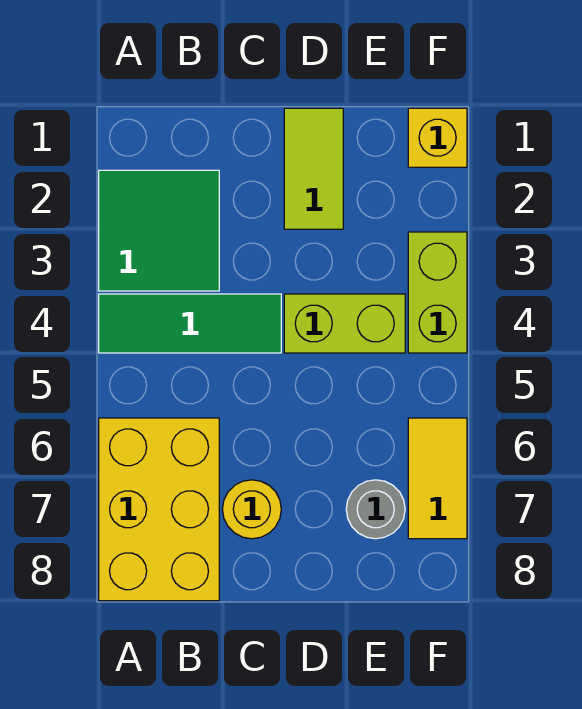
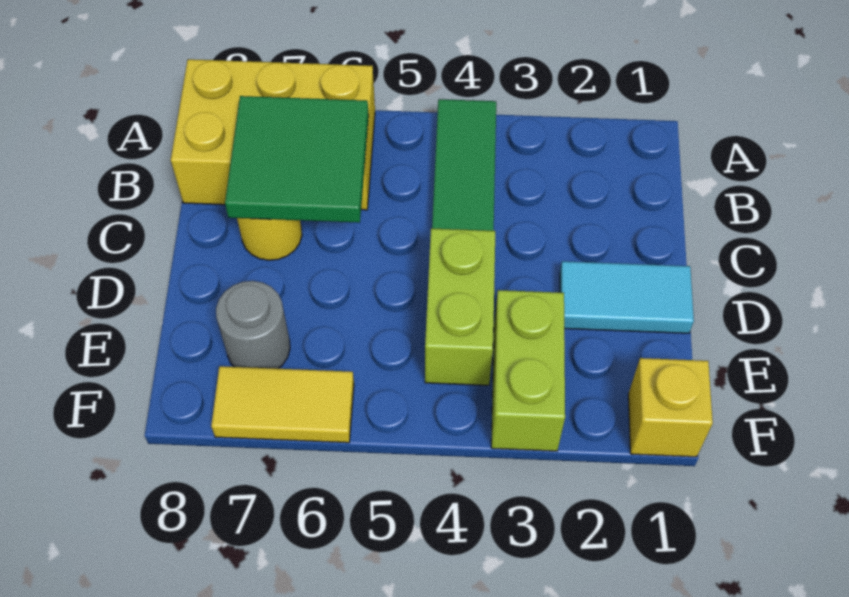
green tile A2:B3 level 1 -> green tile B6:C7 level 2
lime tile D1:D2 level 1 -> cyan tile D1:D2 level 1
lime brick F3:F4 level 1 -> lime brick E3:F3 level 1

